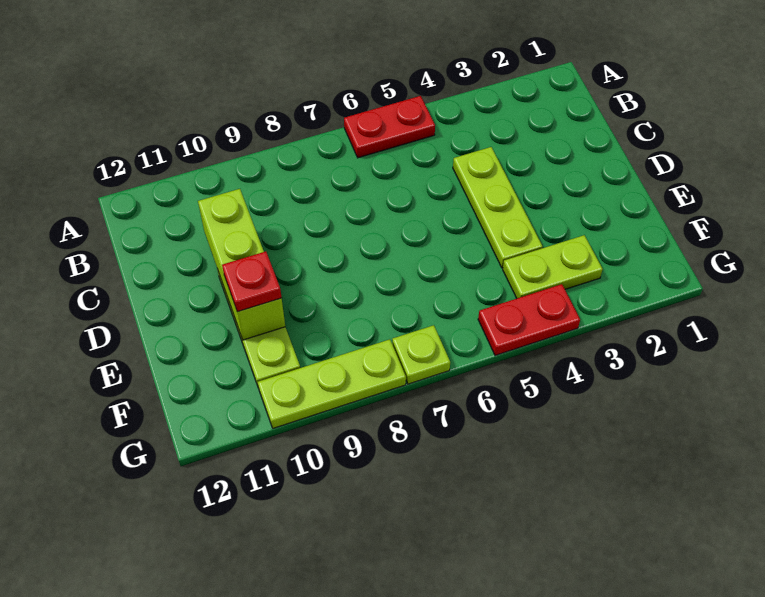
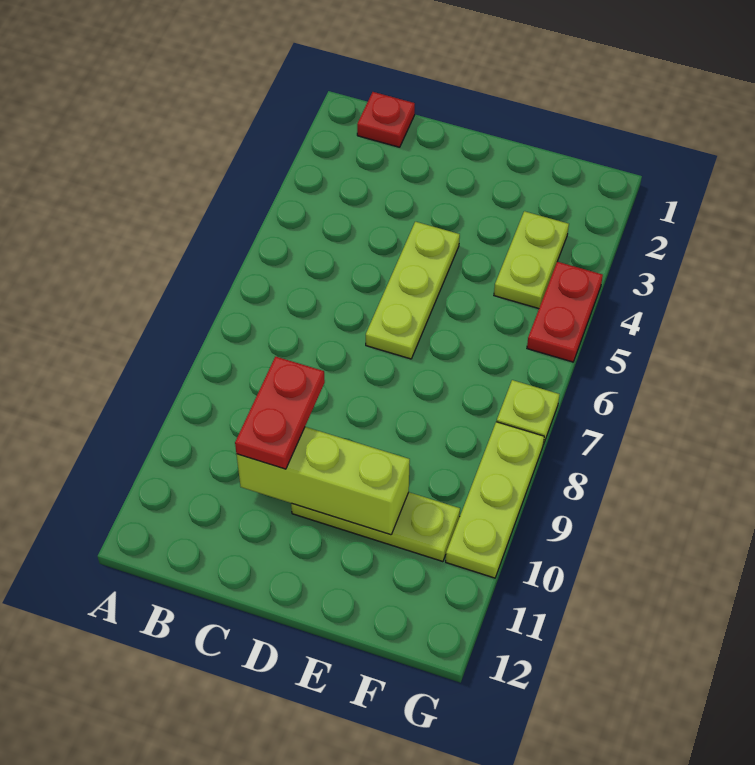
red plate A5:A6 level 1 -> red plate C9:C10 level 3
lime plate C4:E4 level 1 -> lime plate D4:D6 level 1
red plate E10 level 3 -> red plate B1 level 1

